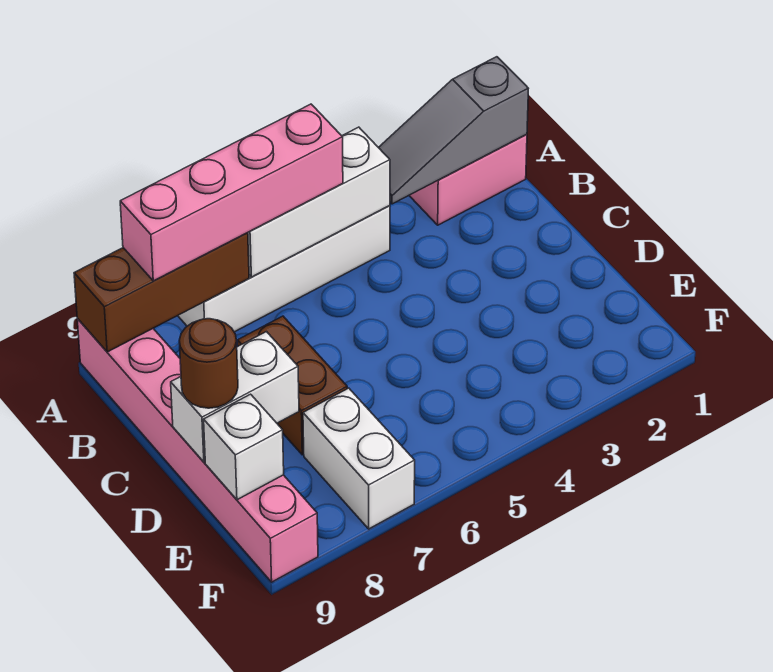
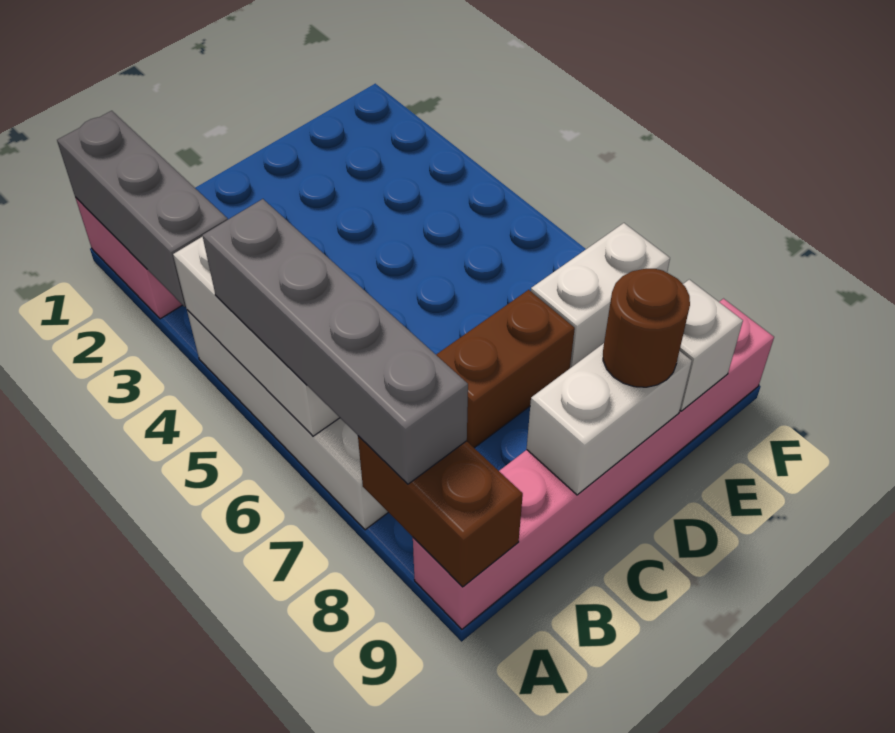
grey slope A1:A3 level 2 top 1 -> grey brick A1:A3 level 2
pink brick A5:A8 level 3 -> grey brick A5:A8 level 3
brown brick A7:A9 level 2 -> brown brick A8:A9 level 2
white brick D8:D9 level 2 -> white brick C9:D9 level 2

